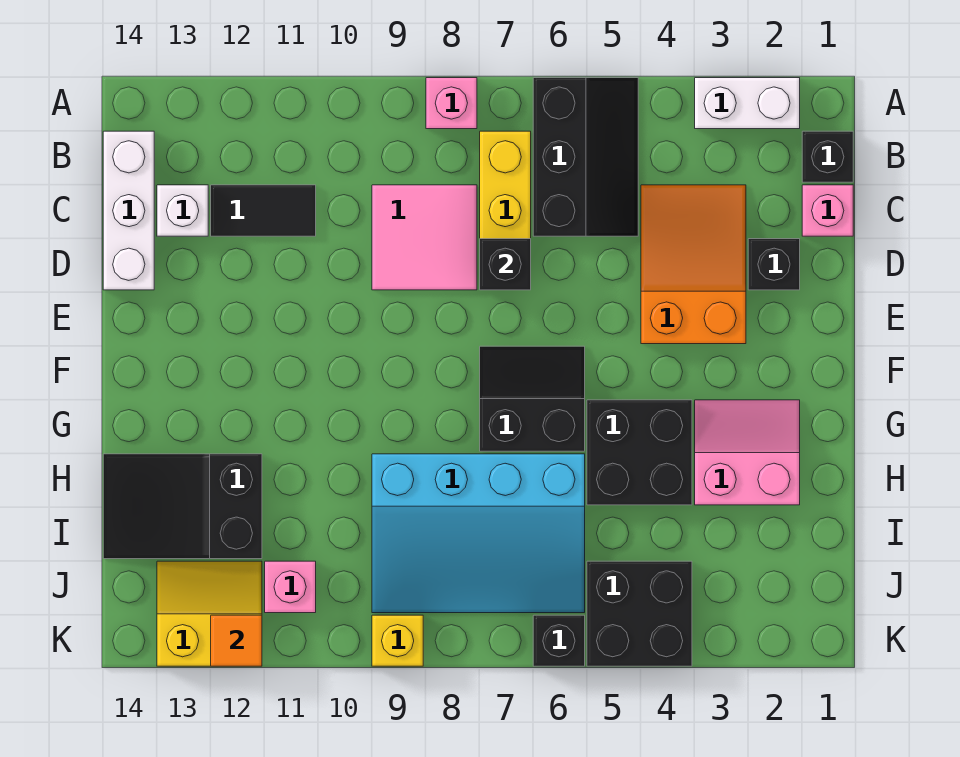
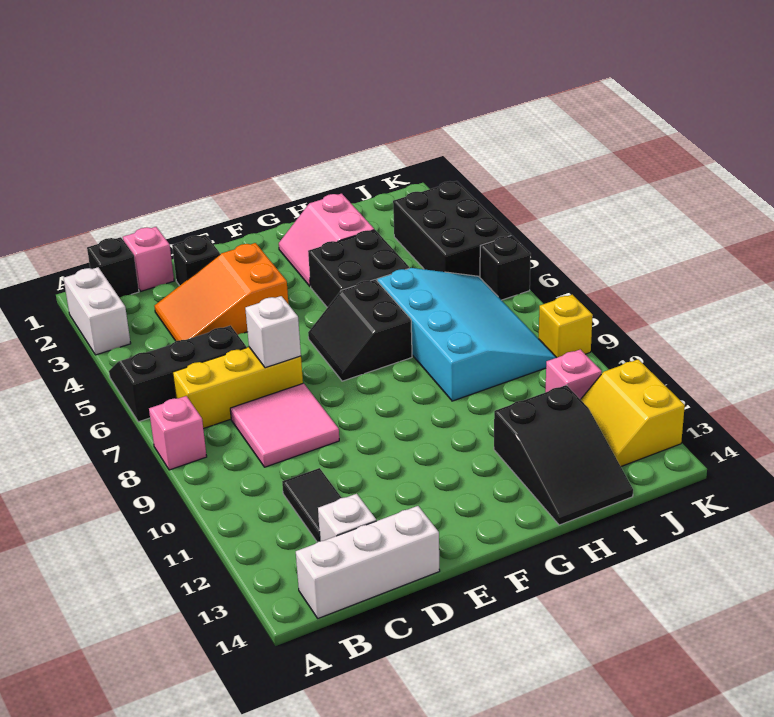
black brick D7 level 2 -> white brick D7 level 2
black brick J4:K5 level 1 -> black brick J3:K5 level 1
orange tile K12 level 2 -> none

